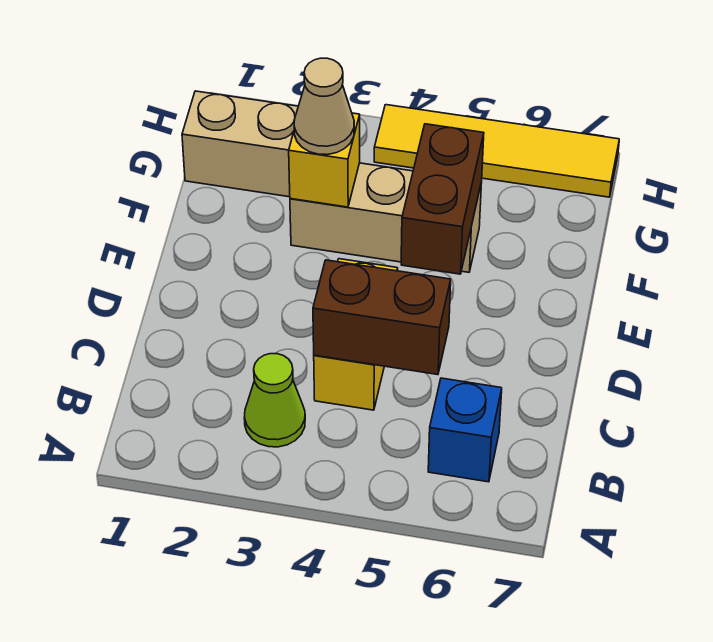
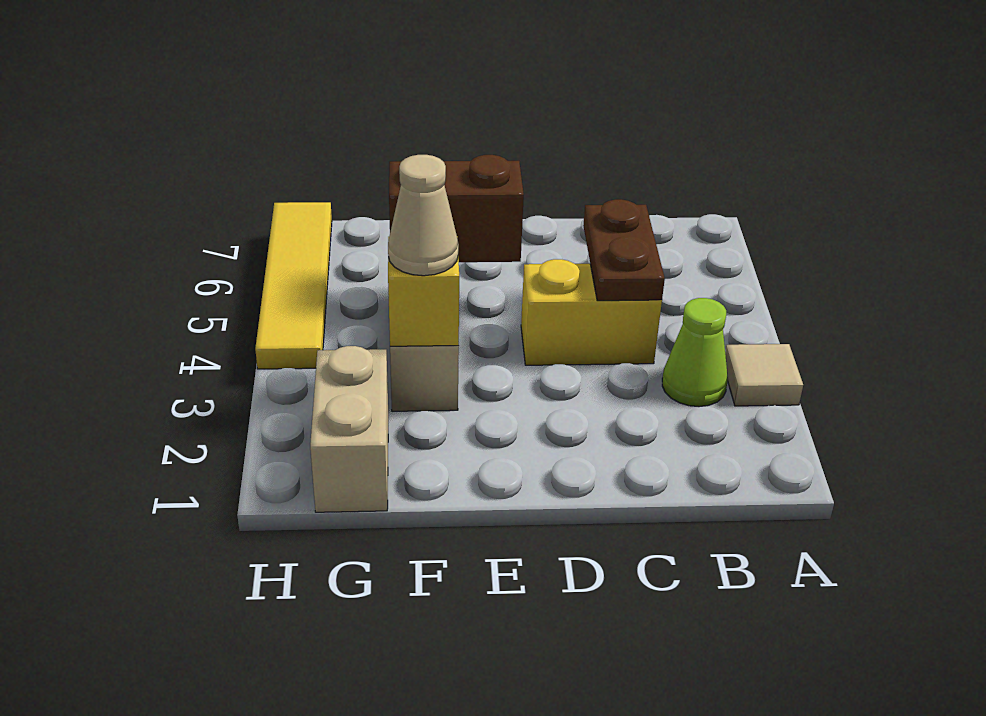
none -> tan tile A3 level 1
blue brick B6 level 1 -> none
brown brick C4:C5 level 2 -> brown plate C4:C5 level 2

